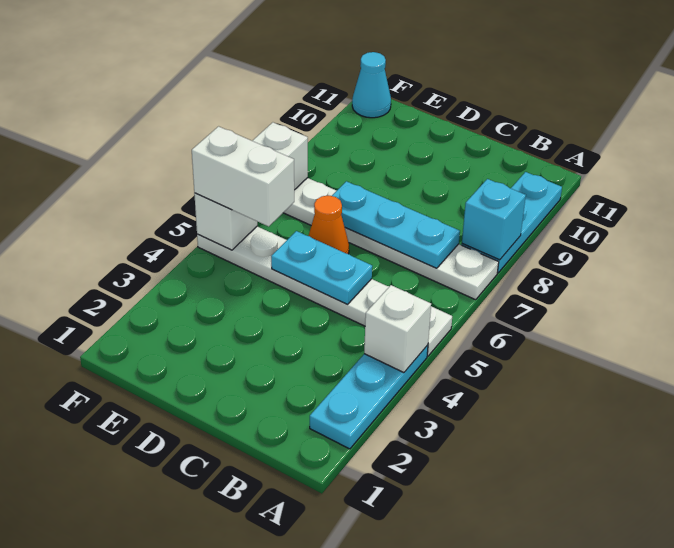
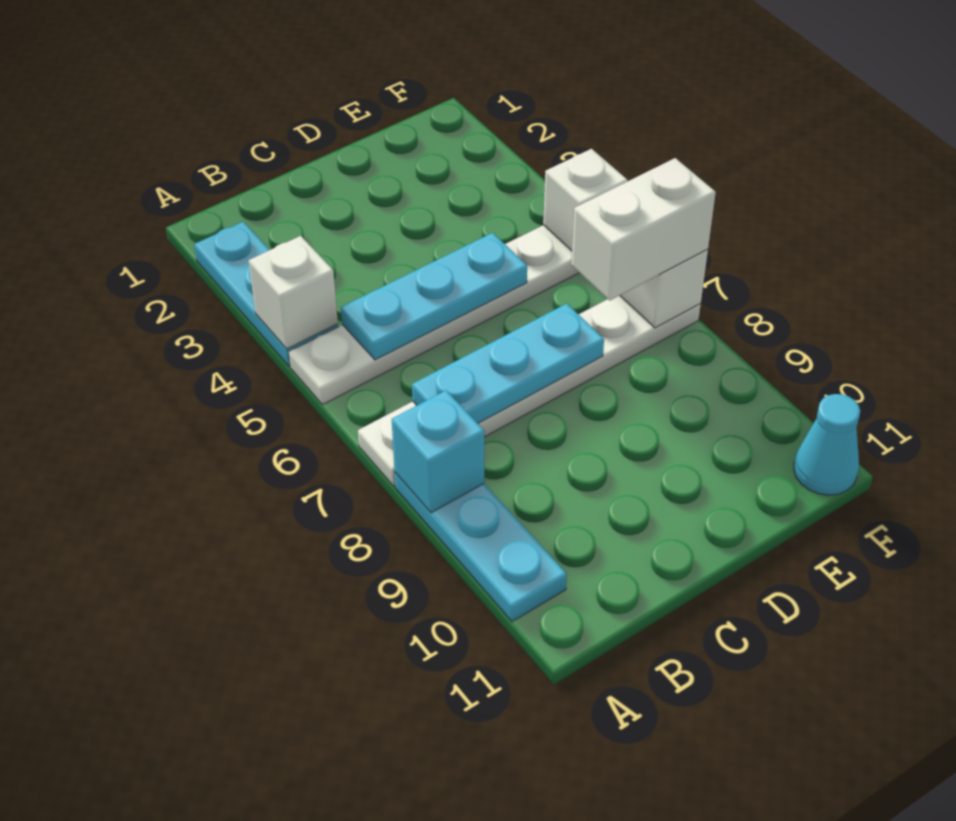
cyan plate C5:D5 level 2 -> cyan plate B5:D5 level 2
orange cone D6 level 1 -> none
white brick E5:F5 level 3 -> white brick E7:F7 level 3

